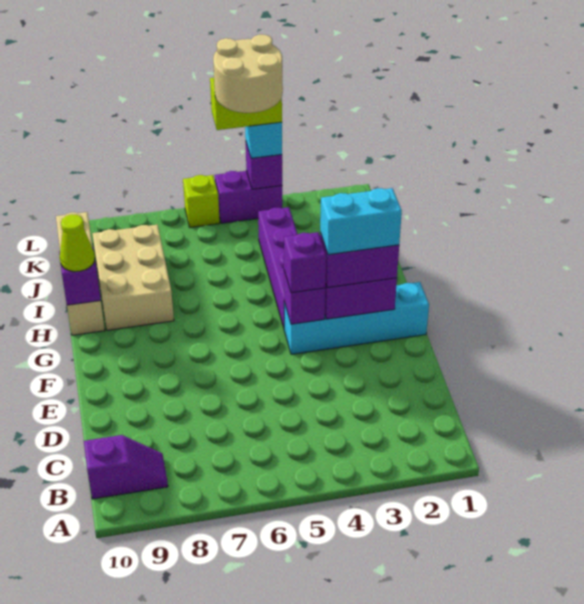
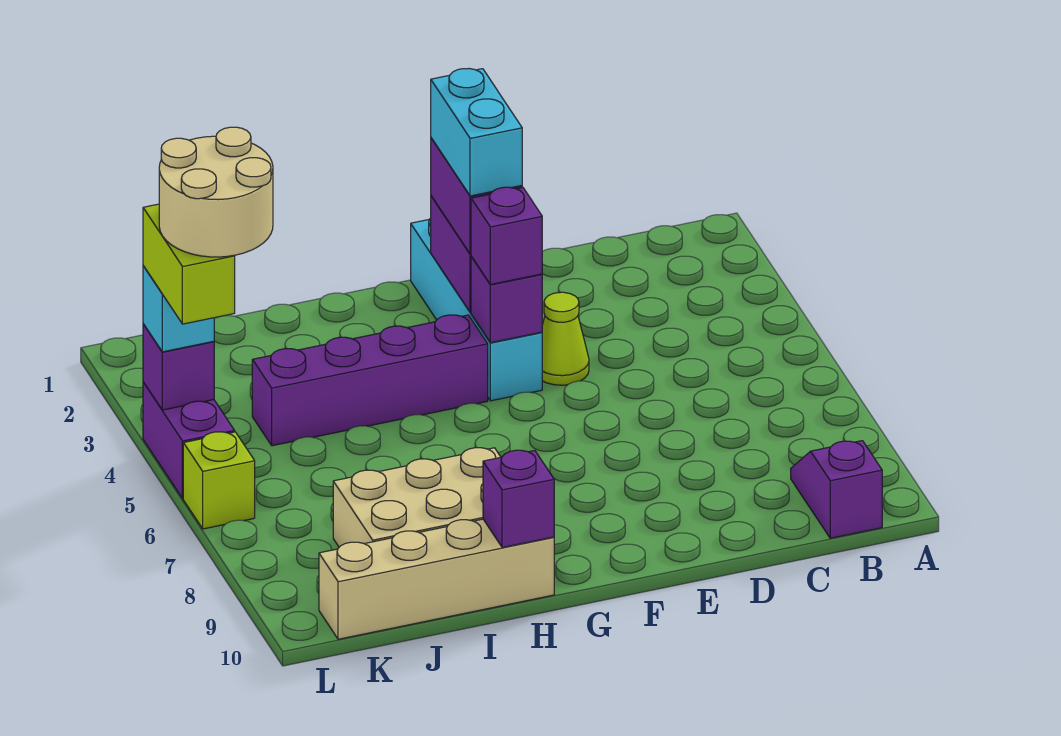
lime cone H10 level 3 -> lime cone E4 level 1

